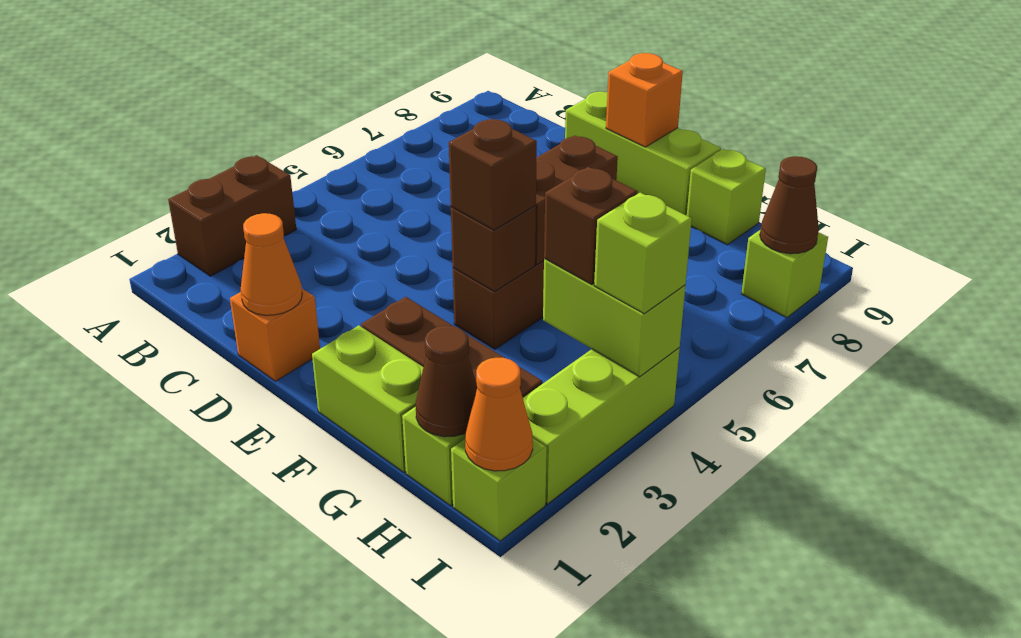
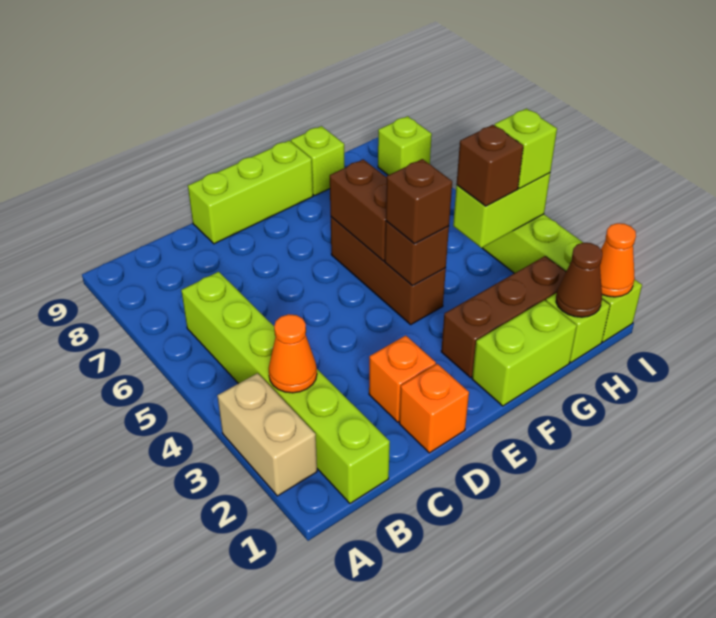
brown brick A2:A3 level 1 -> tan brick A2:A3 level 1
none -> lime brick B1:B6 level 1
orange cone D1 level 2 -> orange cone B3 level 2
orange brick E9 level 2 -> orange brick D2 level 1
brown cone I8 level 2 -> none

